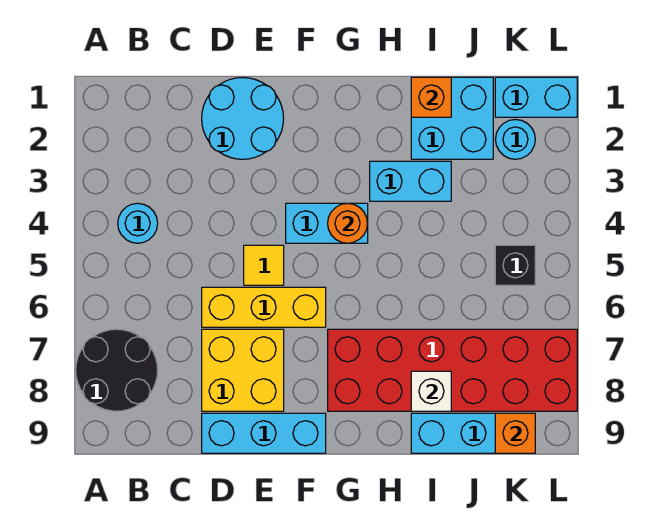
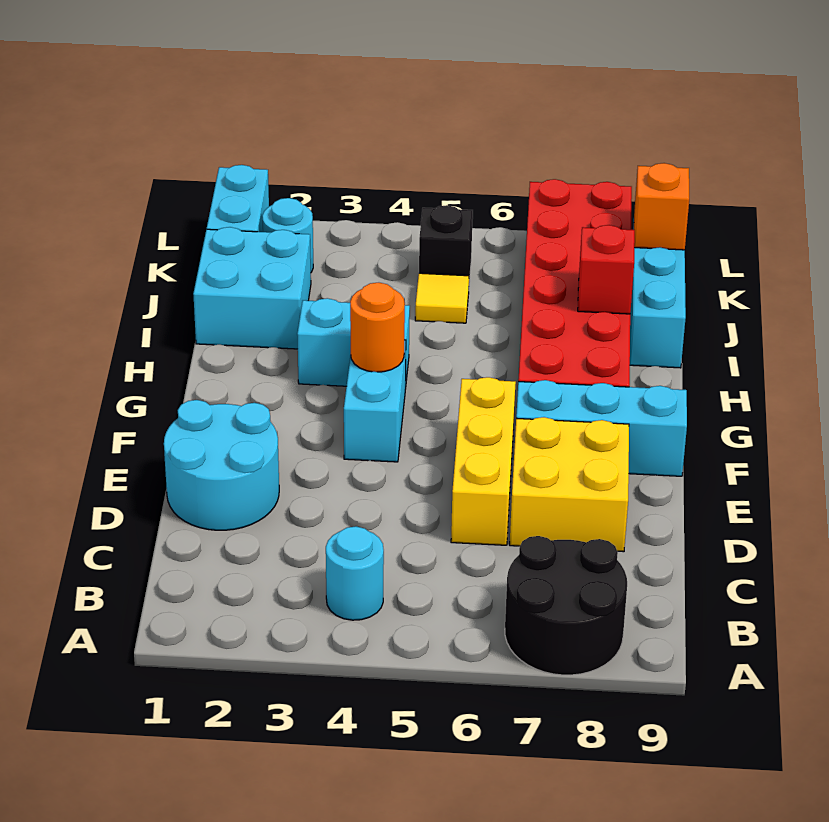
cyan brick D9:F9 level 1 -> cyan brick F7:F9 level 1
yellow tile E5 level 1 -> yellow tile J5 level 1
cyan brick H3:I3 level 1 -> cyan brick H3:H4 level 1
orange brick I1 level 2 -> none
white brick I8 level 2 -> red brick I8 level 2

